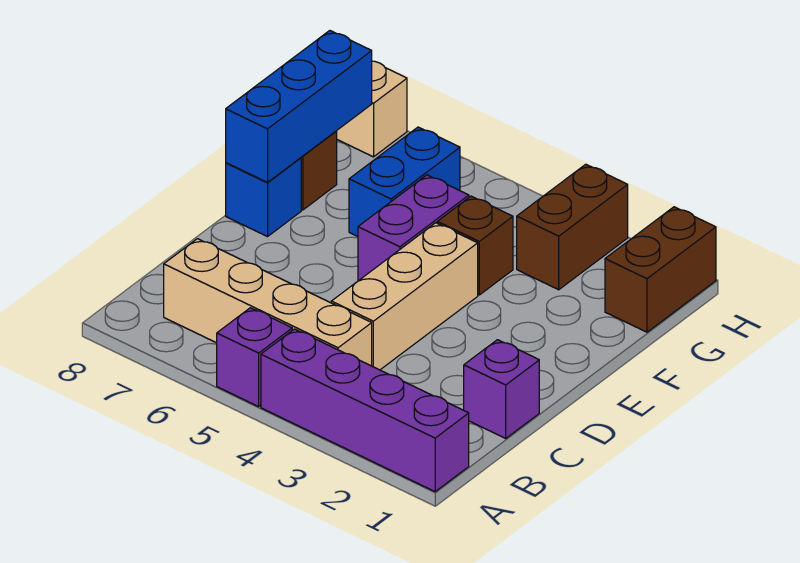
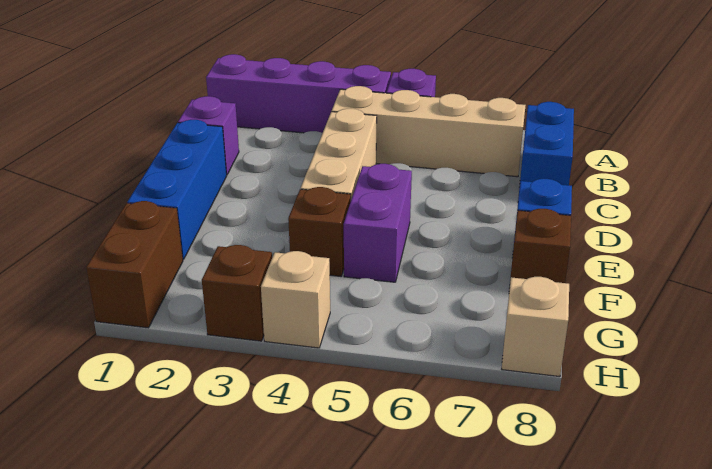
blue brick E8:G8 level 2 -> blue brick D1:F1 level 1
blue brick F6:G6 level 1 -> blue brick B8:C8 level 1
brown brick G3:H3 level 1 -> brown brick H3 level 1
none -> tan brick H4 level 1

